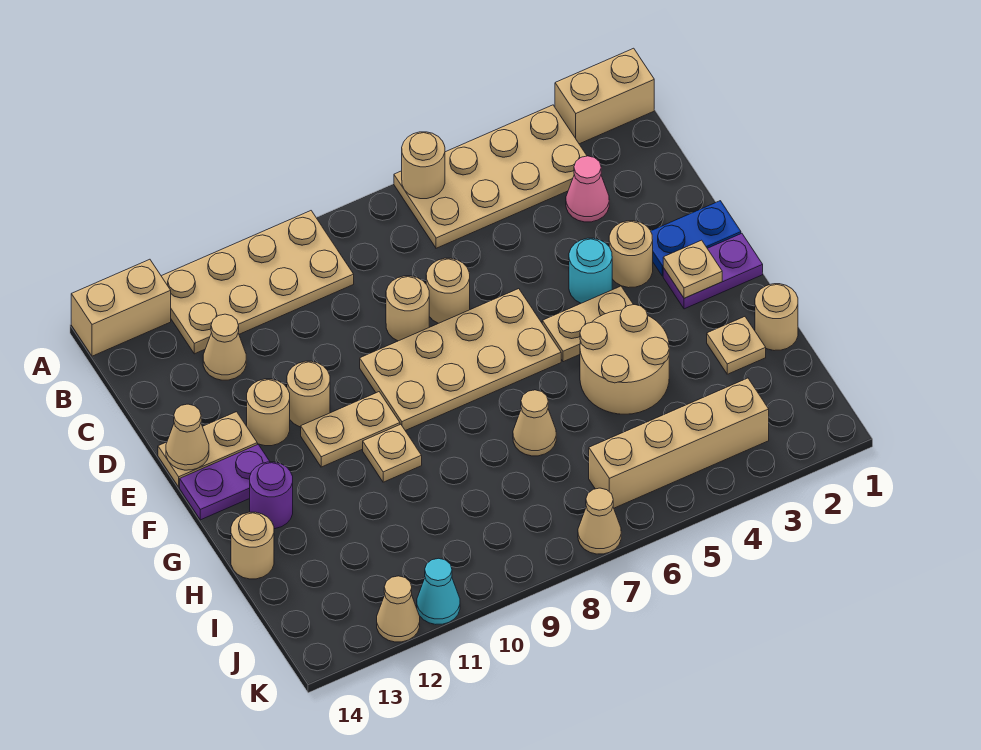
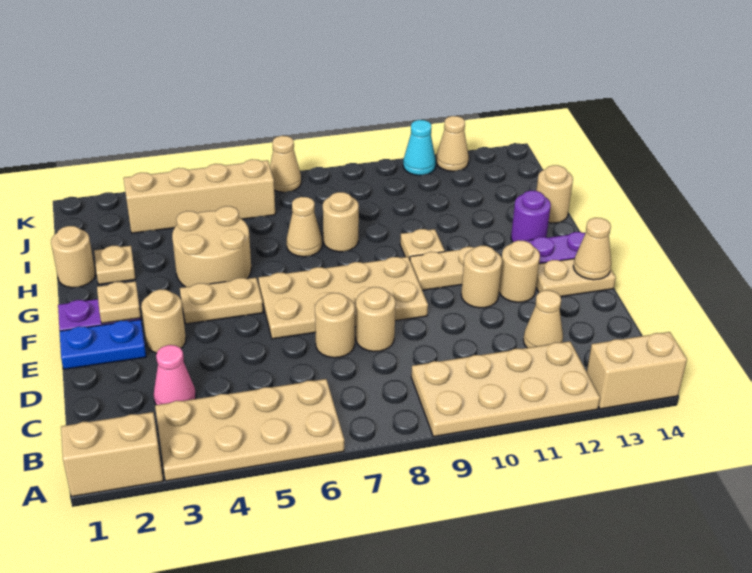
tan round brick A6 level 2 -> tan round brick H8 level 1
cyan round brick E4 level 1 -> none

